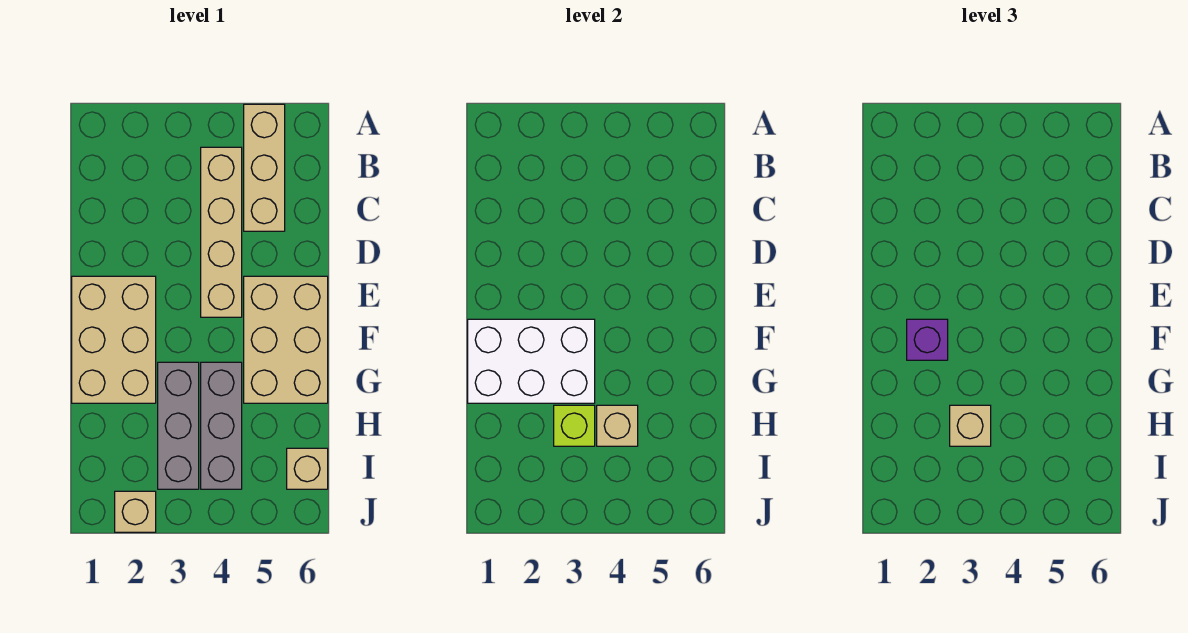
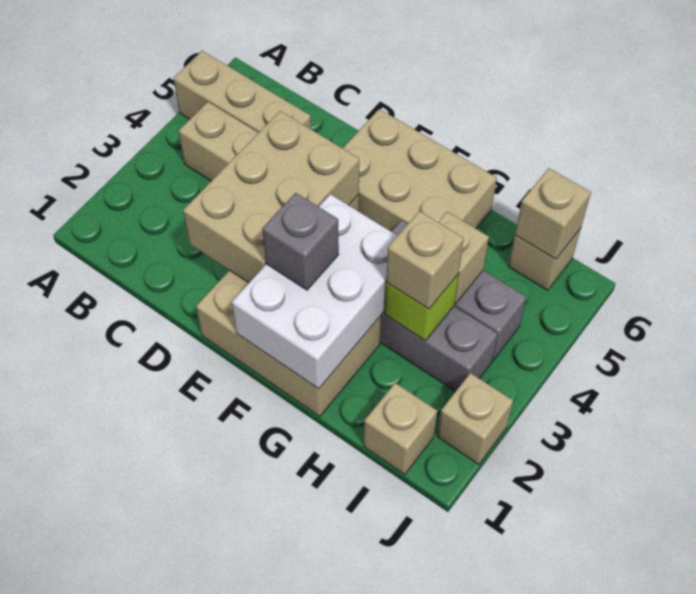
none -> tan brick D2:E4 level 2
purple brick F2 level 3 -> grey brick F2 level 3
none -> tan brick I1 level 1
none -> tan brick I6 level 2

